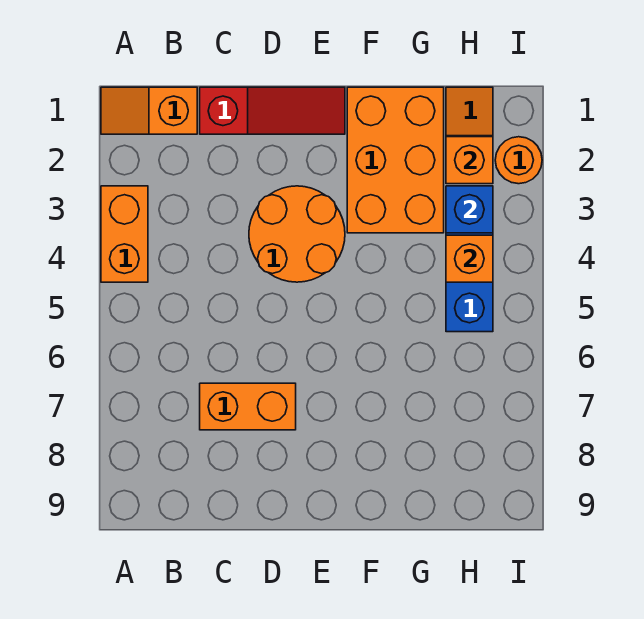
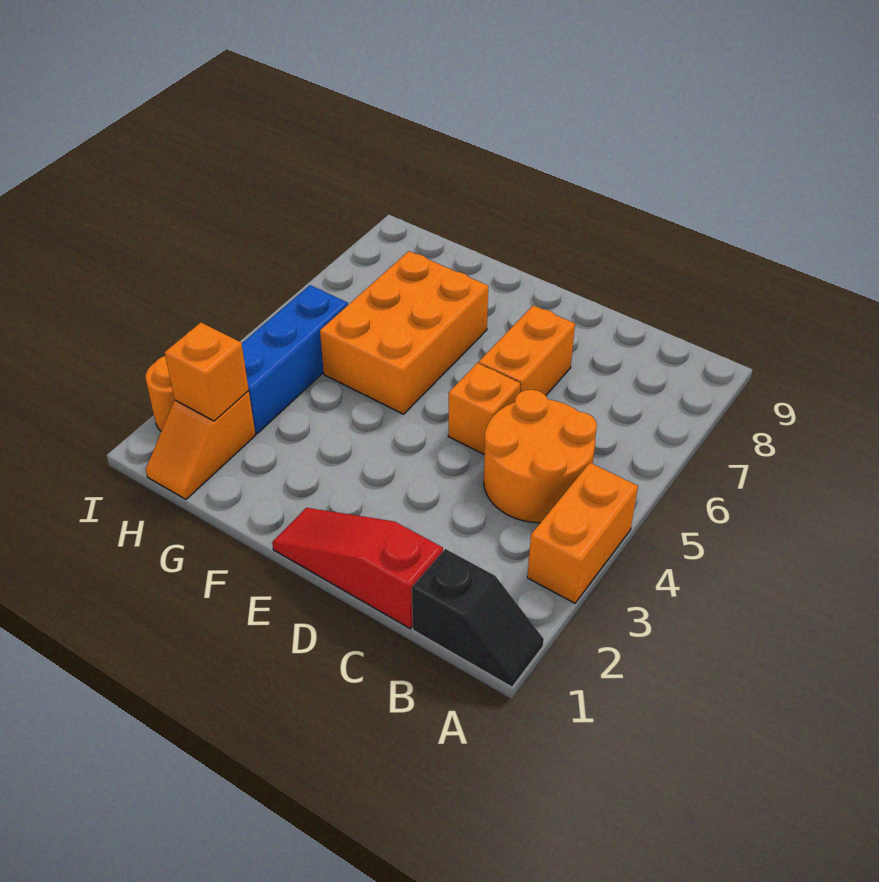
orange slope A1:B1 level 1 top B -> black slope A1:B1 level 1 top B
orange brick C7:D7 level 1 -> orange brick D6:D7 level 1
orange round brick D3:E4 level 1 -> orange round brick B4:C5 level 1
orange brick F1:G3 level 1 -> orange brick F5:G7 level 1
blue brick H3 level 2 -> none
orange brick H4 level 2 -> orange brick D5 level 1

